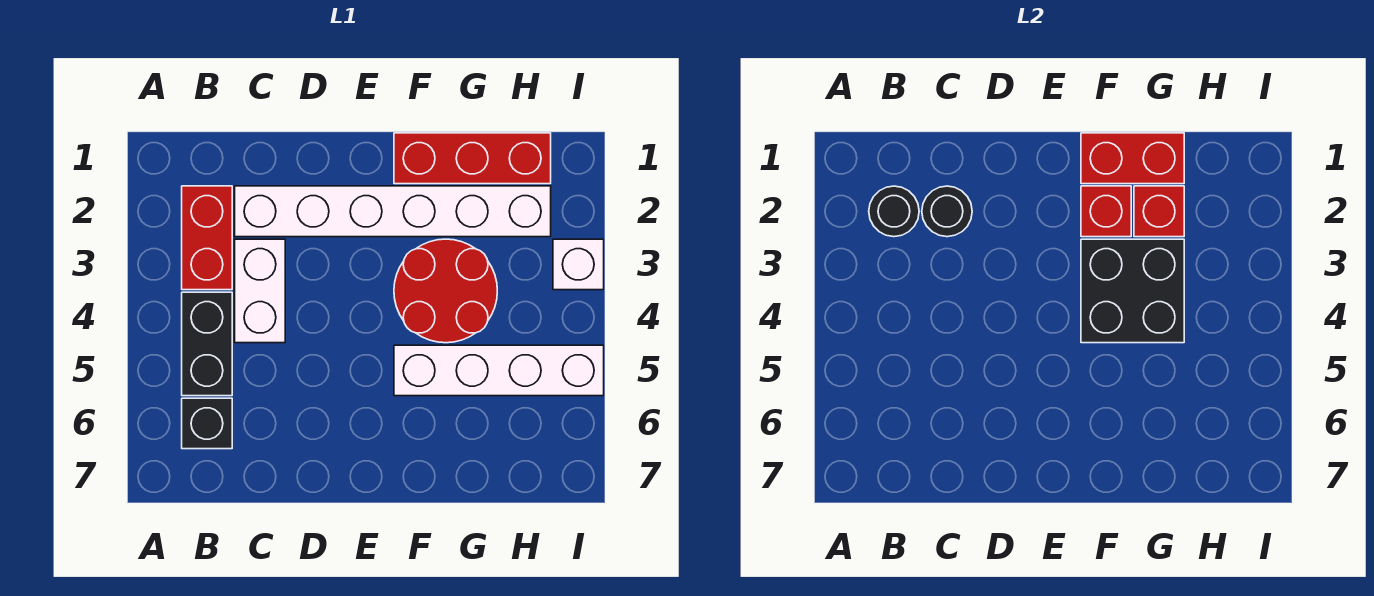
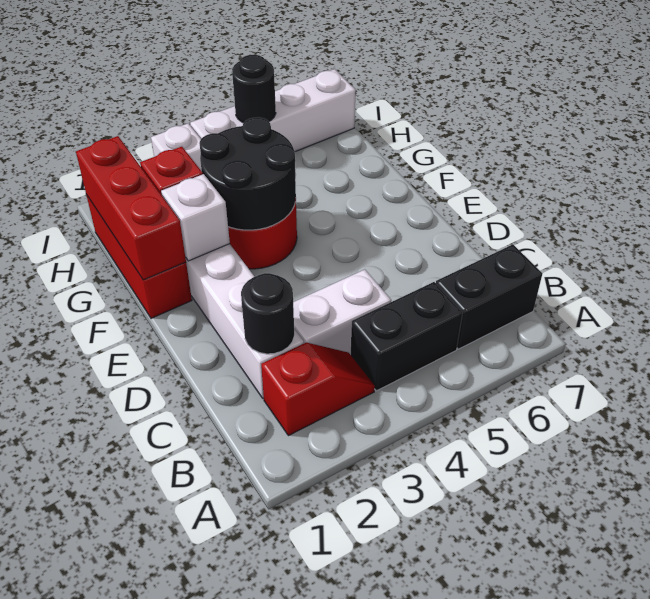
red brick B2:B3 level 1 -> red slope B2:B3 level 1 top 2
black round brick B2 level 2 -> black round brick I5 level 2
black brick B6 level 1 -> black brick B6:B7 level 1
red brick F1:G1 level 2 -> red brick F1:H1 level 2
red brick F2 level 2 -> white brick F2 level 2
black brick F3:G4 level 2 -> black round brick F3:G4 level 2
white brick F5:I5 level 1 -> white brick I4:I7 level 1

